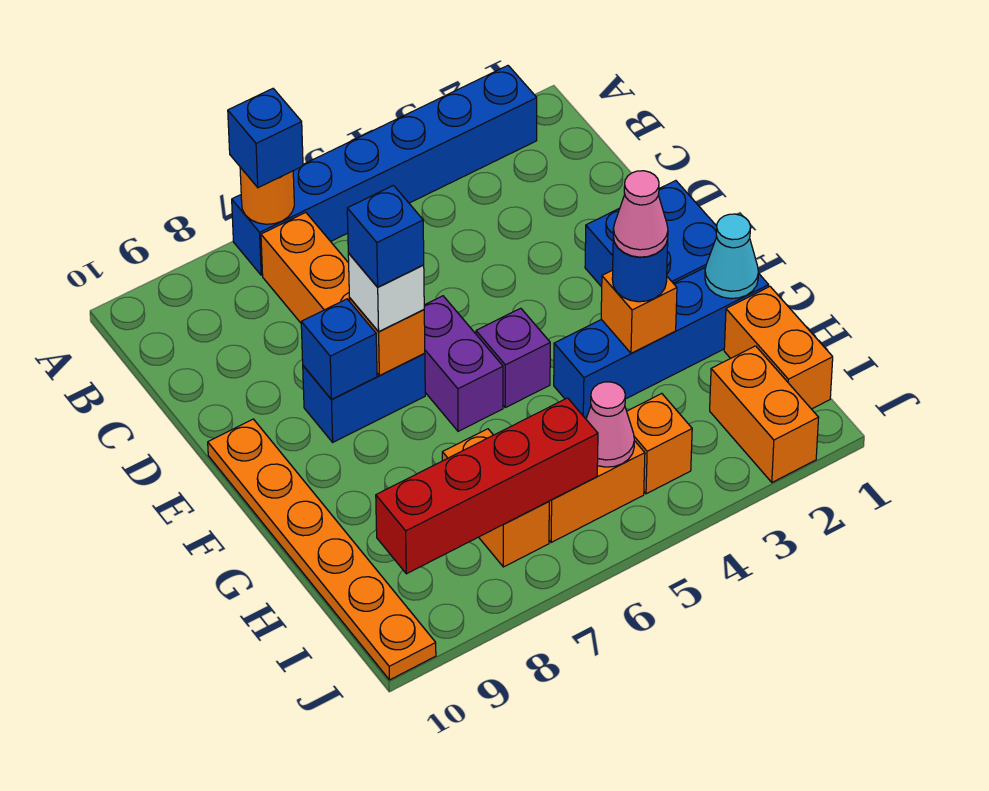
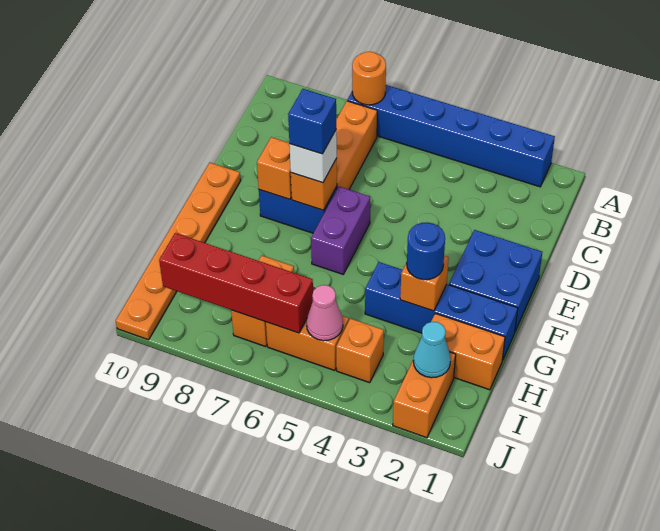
blue brick A7 level 3 -> none
blue brick E8 level 2 -> orange brick E8 level 2
purple brick F5 level 1 -> none
cyan cone G1 level 2 -> cyan cone I2 level 2
pink cone G3 level 4 -> none
orange brick H1:I1 level 1 -> orange brick H1:H2 level 1

